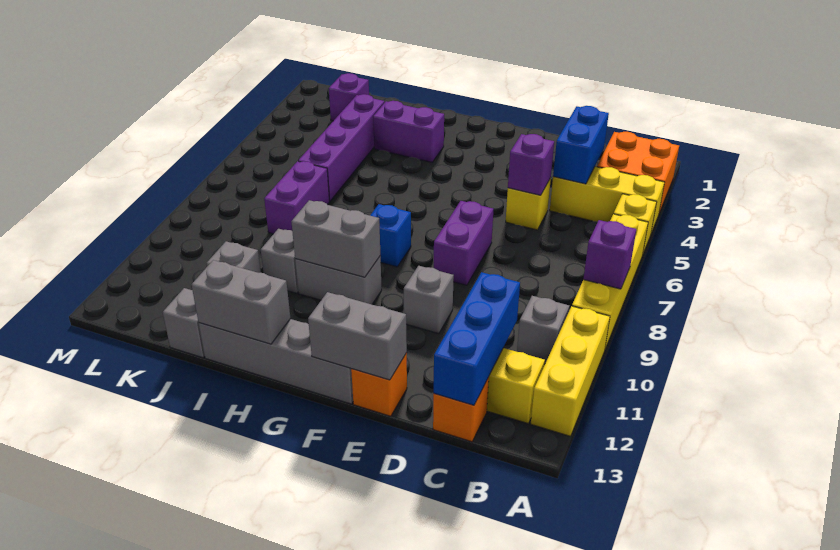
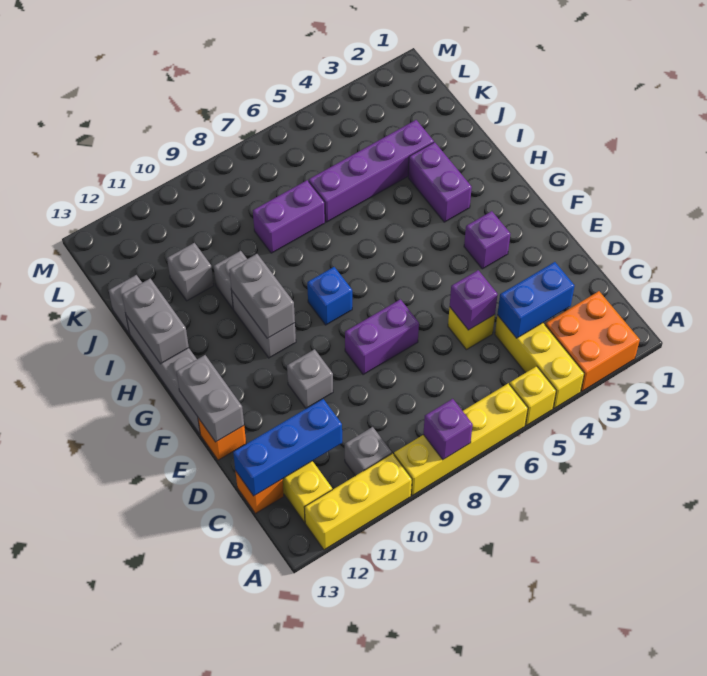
purple brick K2 level 1 -> purple brick F3 level 1

